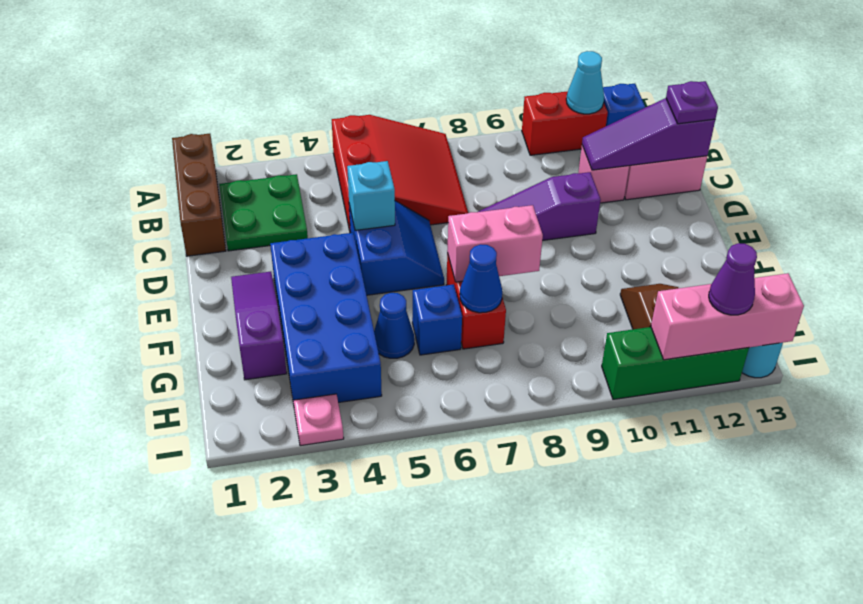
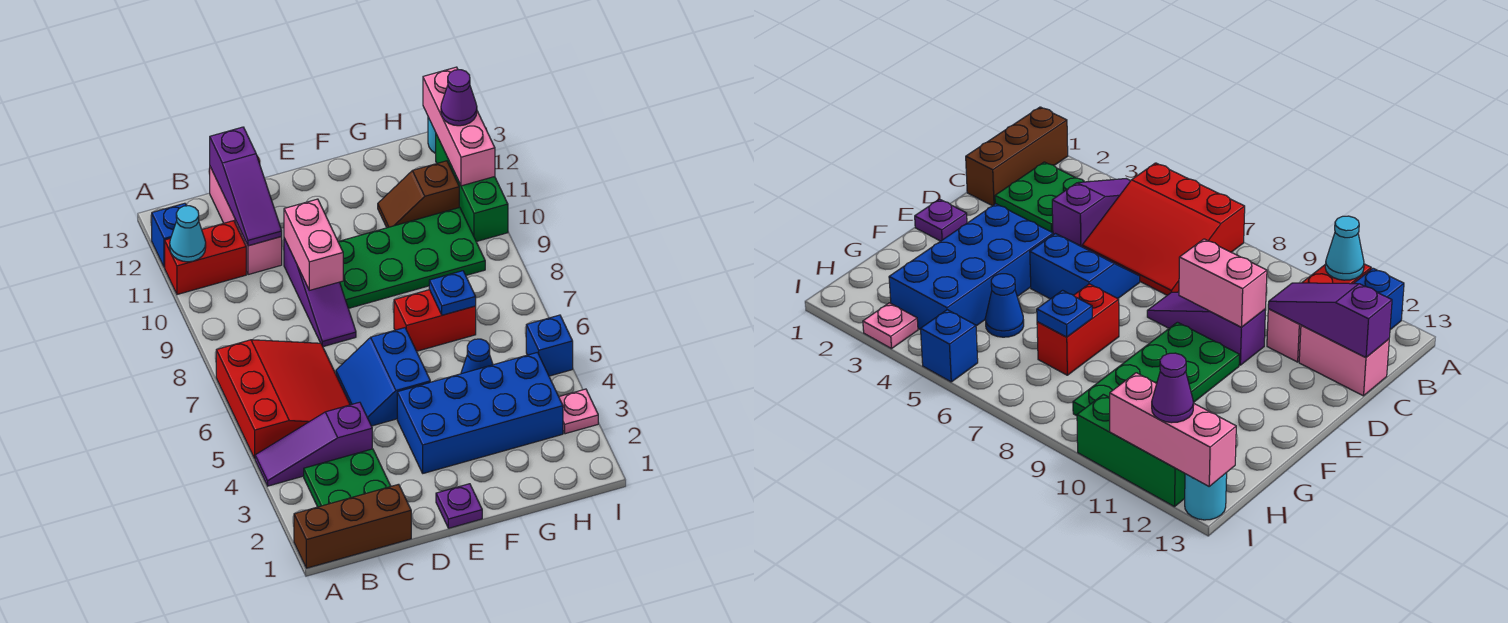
red slope A5:C7 level 1 top 5 -> red slope A5:C7 level 1 top A
red brick A10:A11 level 1 -> red brick A11:B11 level 1
purple plate C13 level 3 -> purple plate E1 level 1
blue slope D5:E6 level 1 top 5 -> blue slope D5:E6 level 1 top E
cyan brick D5 level 2 -> none
purple slope E2:G2 level 1 top G -> purple slope A4:C4 level 1 top C
none -> green plate E9:H10 level 1
pink brick F7:F8 level 2 -> pink brick D9:D10 level 2
blue brick G6 level 1 -> blue brick I5 level 1
blue cone G7 level 2 -> blue plate G7 level 2

